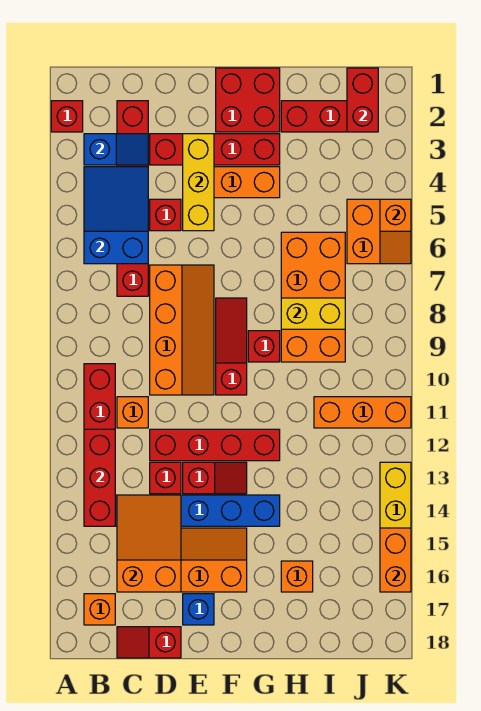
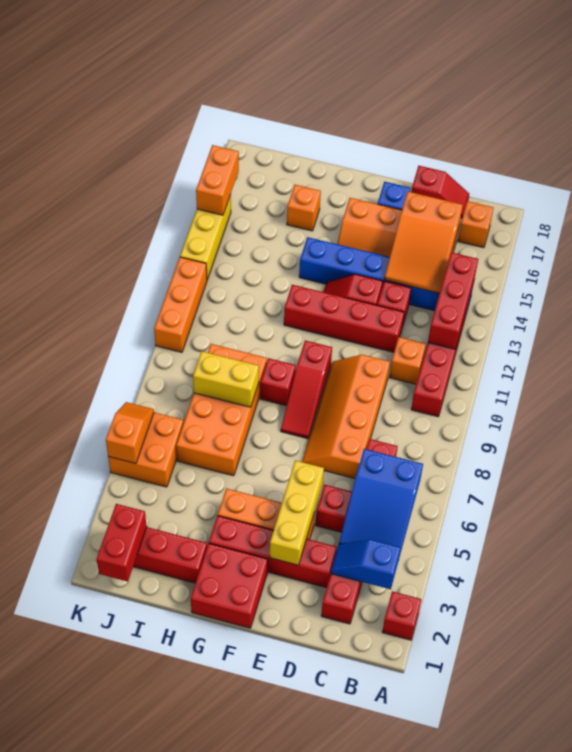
orange brick I11:K11 level 1 -> orange brick K10:K12 level 1

